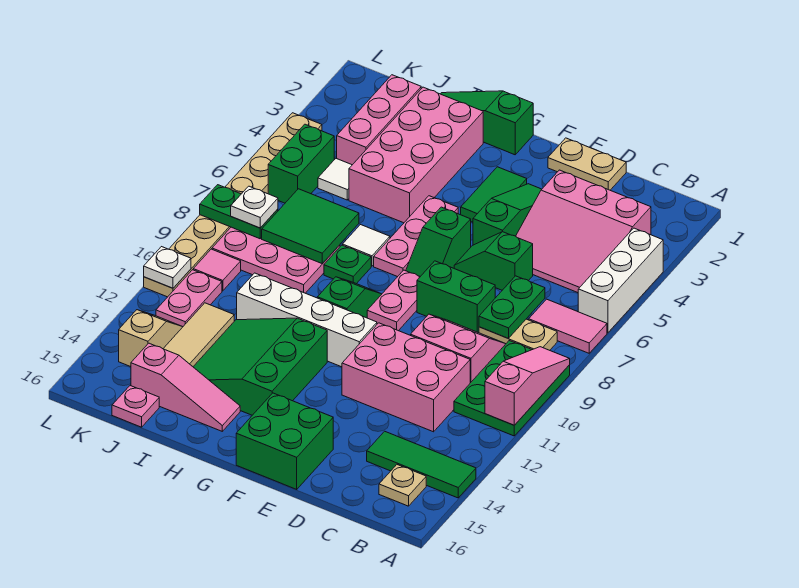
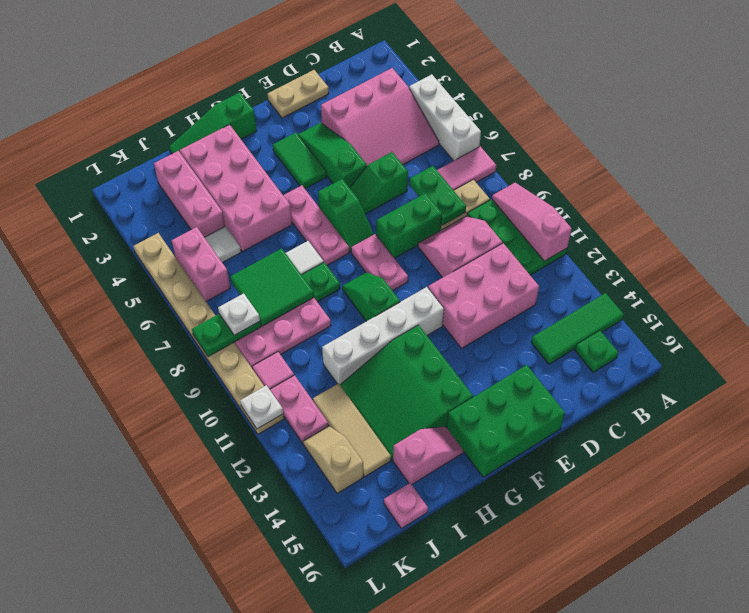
tan plate B15 level 1 -> green plate B15 level 1
green brick E15:F16 level 1 -> green brick E15:G16 level 1
pink slope H15:J15 level 1 top J -> pink slope H15:I15 level 1 top I
green brick K5:K6 level 1 -> pink brick K5:K6 level 1

